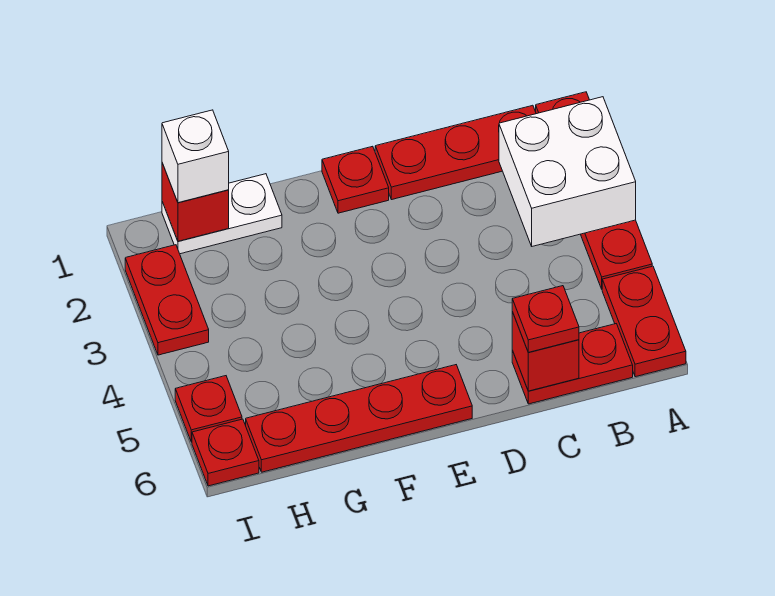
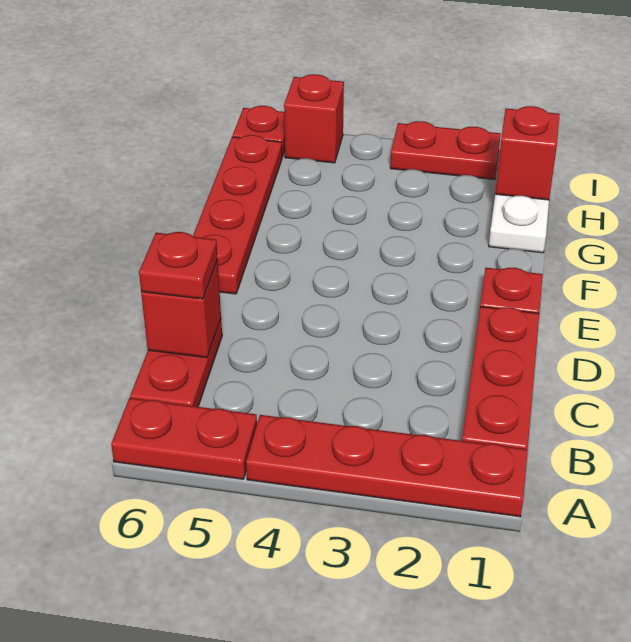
white brick A2:B3 level 2 -> none
white brick H1 level 3 -> none
red plate I5 level 1 -> red brick I5 level 1

